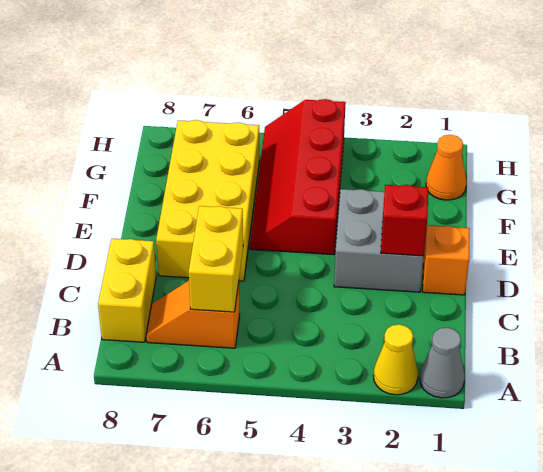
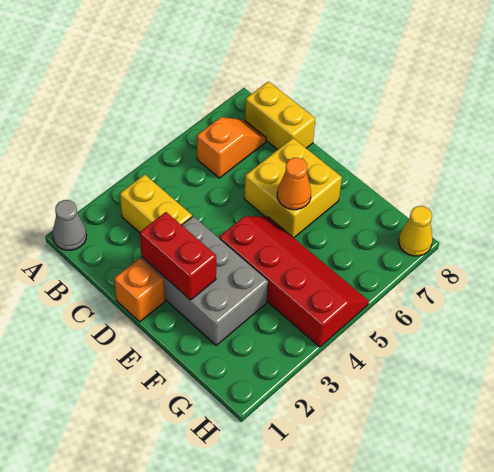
yellow cone A2 level 1 -> yellow cone H8 level 1
yellow brick B6:C6 level 2 -> yellow brick B3:C3 level 1
grey brick D2:E3 level 1 -> grey brick D2:F3 level 1
red brick D2 level 2 -> red brick D2:E2 level 2
yellow brick D6:G7 level 1 -> yellow brick D6:E7 level 1
orange cone G1 level 1 -> orange cone E6 level 2

